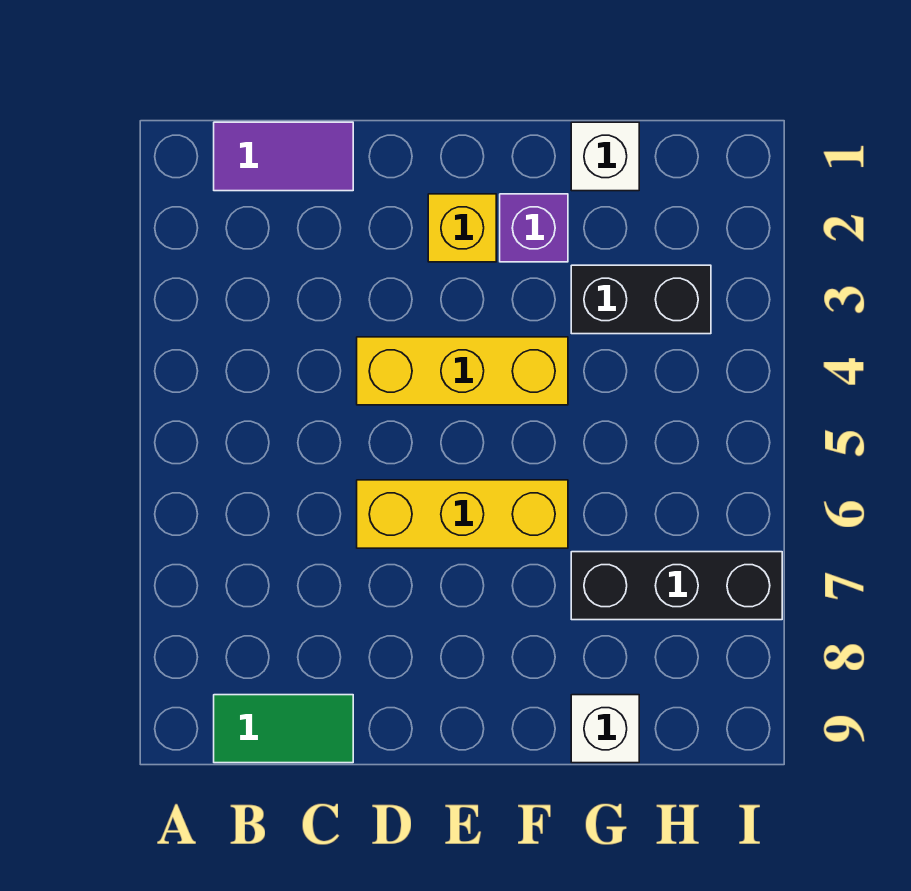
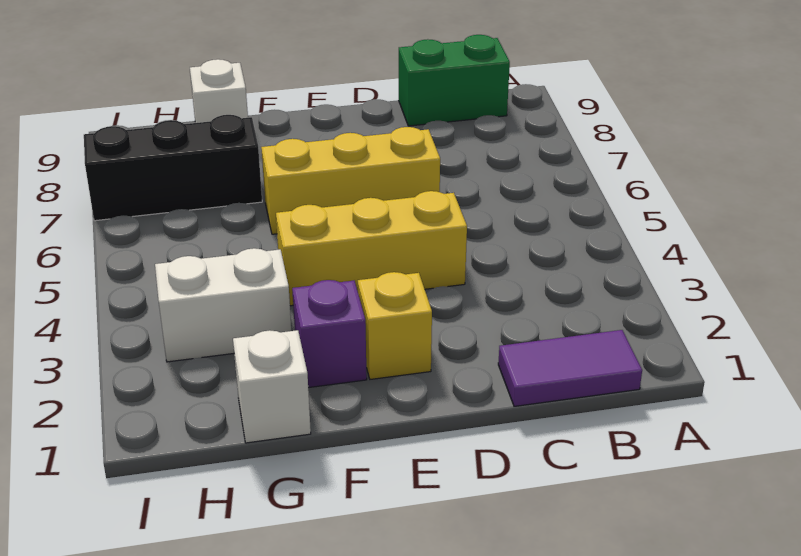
green tile B9:C9 level 1 -> green brick B9:C9 level 1
black brick G3:H3 level 1 -> white brick G3:H3 level 1

